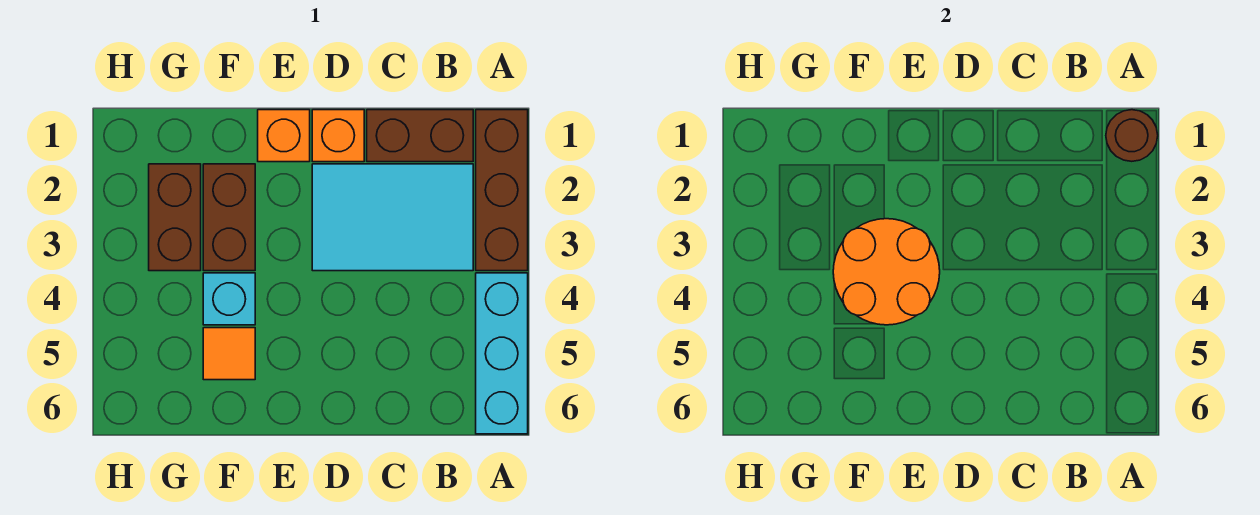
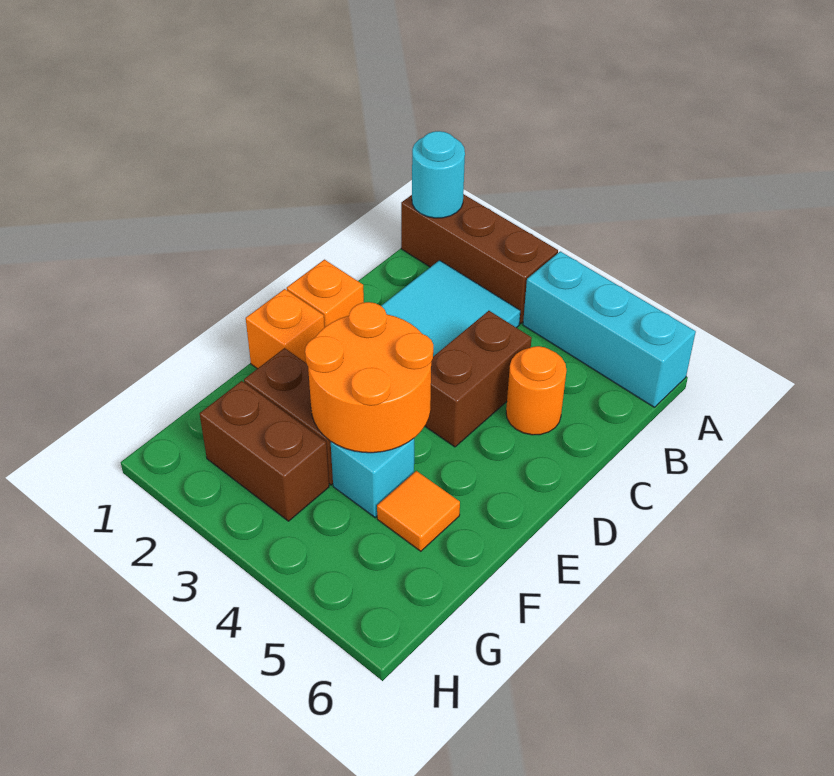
brown round brick A1 level 2 -> cyan round brick A1 level 2
brown brick B1:C1 level 1 -> brown brick C4:D4 level 1
none -> orange round brick C5 level 1

